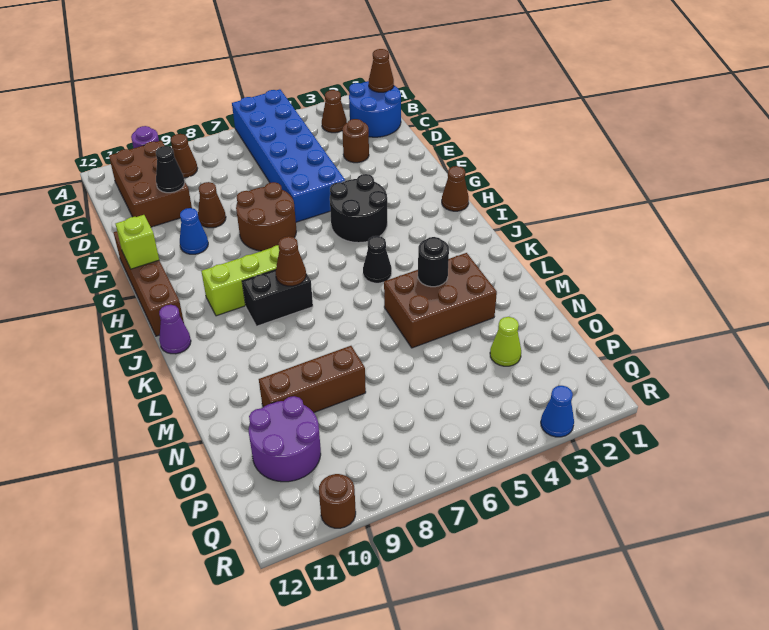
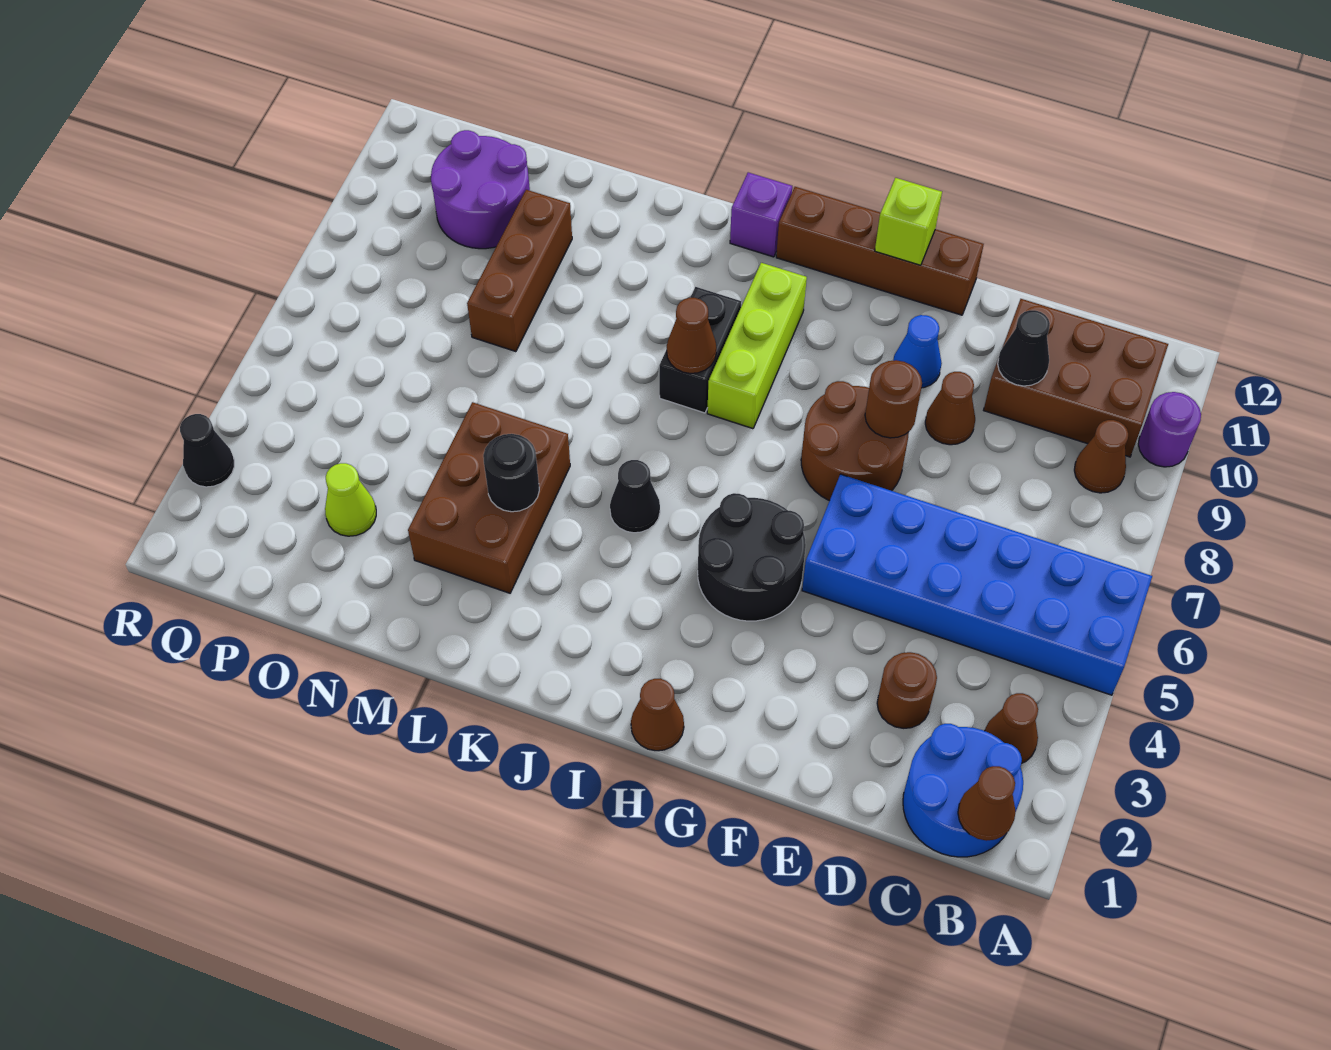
purple cone J12 level 1 -> purple brick J12 level 1
blue cone R3 level 1 -> black cone R3 level 1
brown round brick R10 level 1 -> brown round brick F8 level 2

